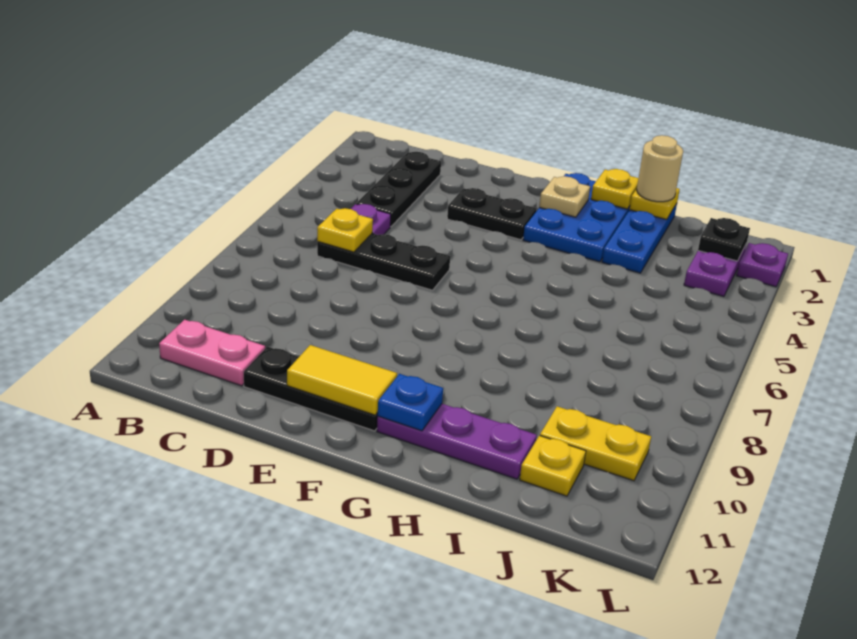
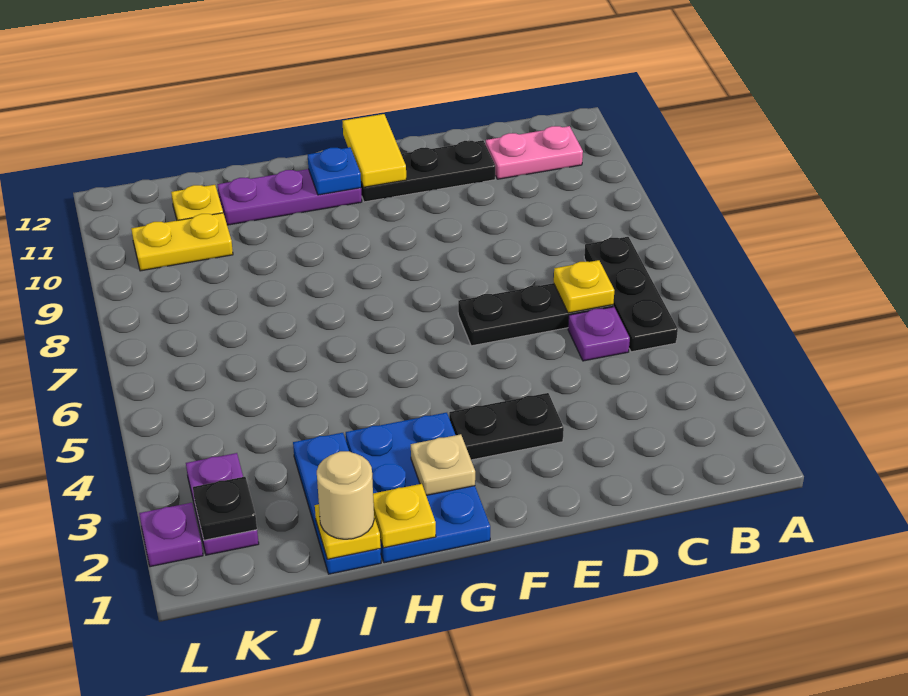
black plate C2:C4 level 1 -> black plate B5:B7 level 1
yellow tile E11:F11 level 2 -> yellow tile F11:F12 level 2

